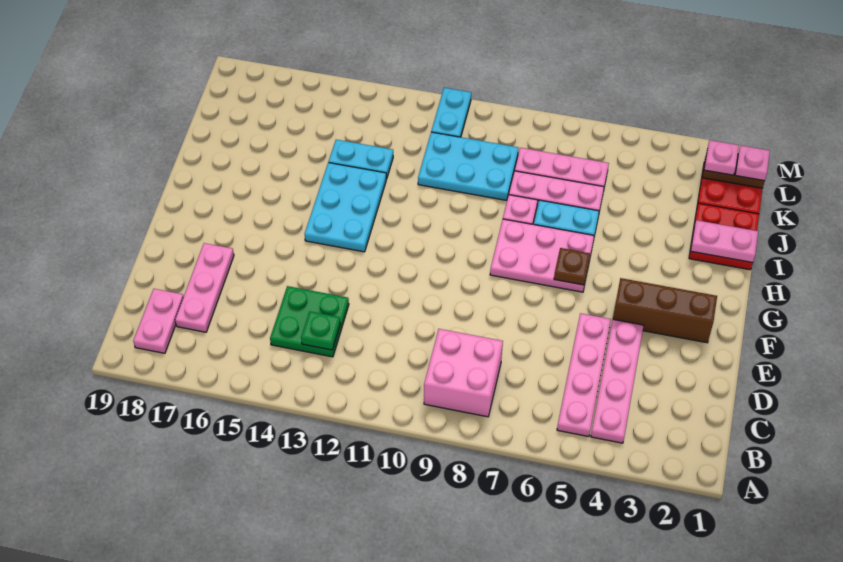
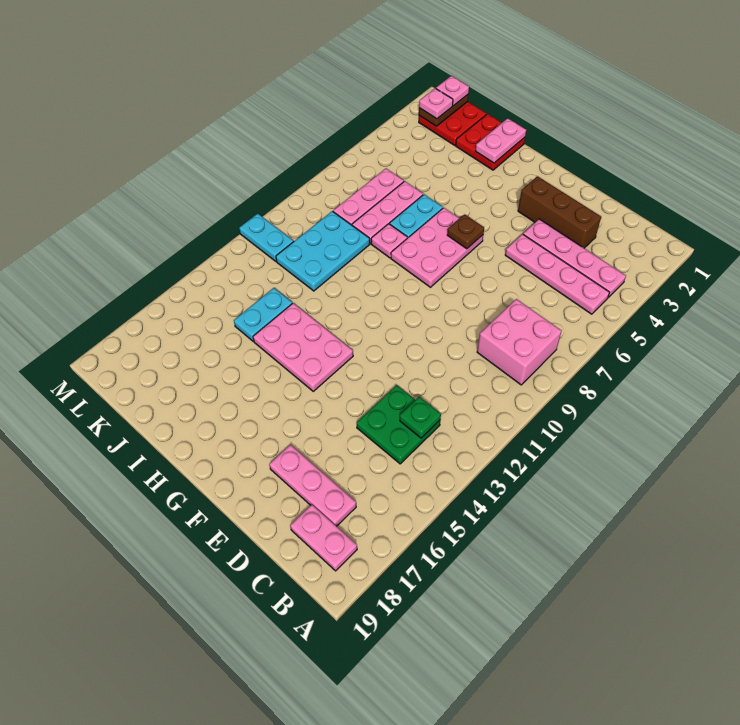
brown brick F2:F4 level 1 -> brown brick D3:F3 level 1
cyan plate G13:I14 level 1 -> pink plate G13:I14 level 1

